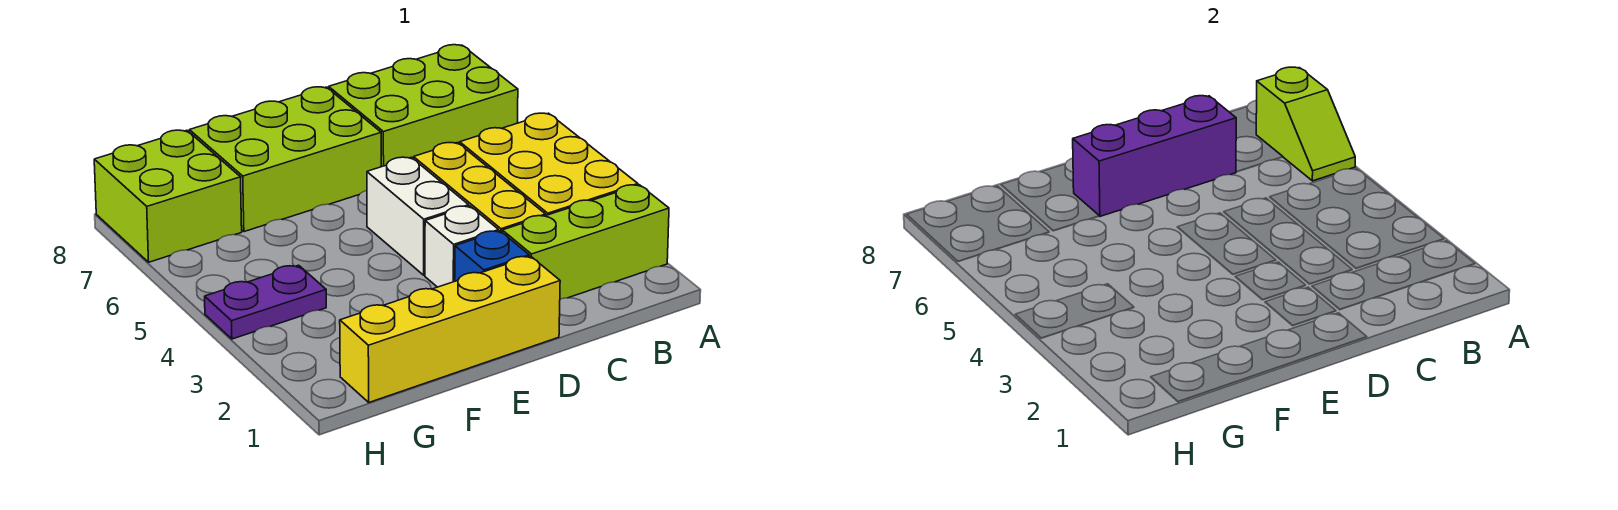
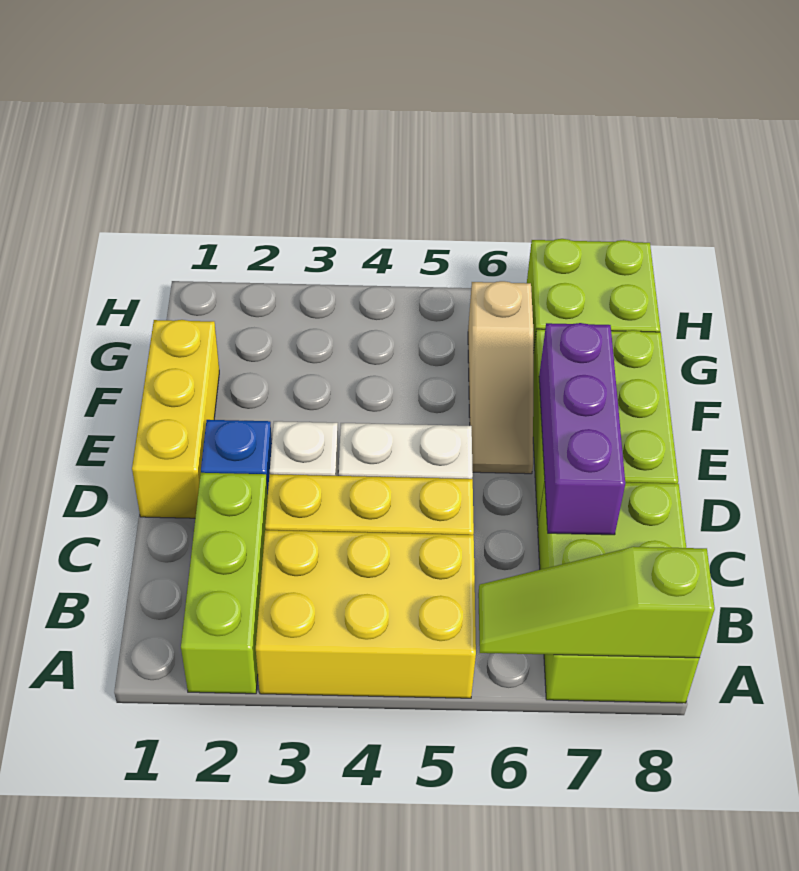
lime slope A6:A7 level 2 top 7 -> lime slope A6:A8 level 2 top 8
yellow brick D1:G1 level 1 -> yellow brick D1:F1 level 1
none -> tan slope E6:G6 level 1 top G
purple plate G4:H4 level 1 -> none

